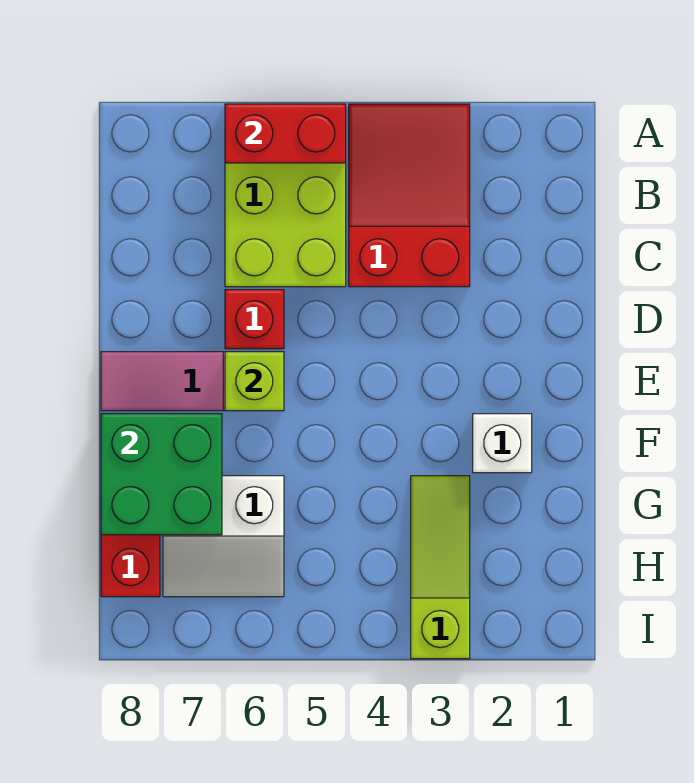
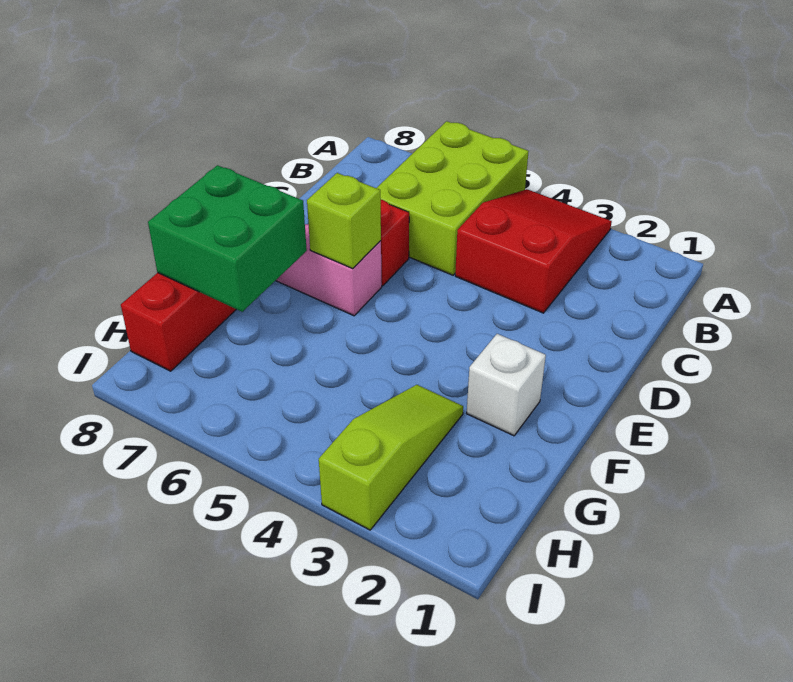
red brick A5:A6 level 2 -> none
white slope G6:H7 level 1 top G -> none

